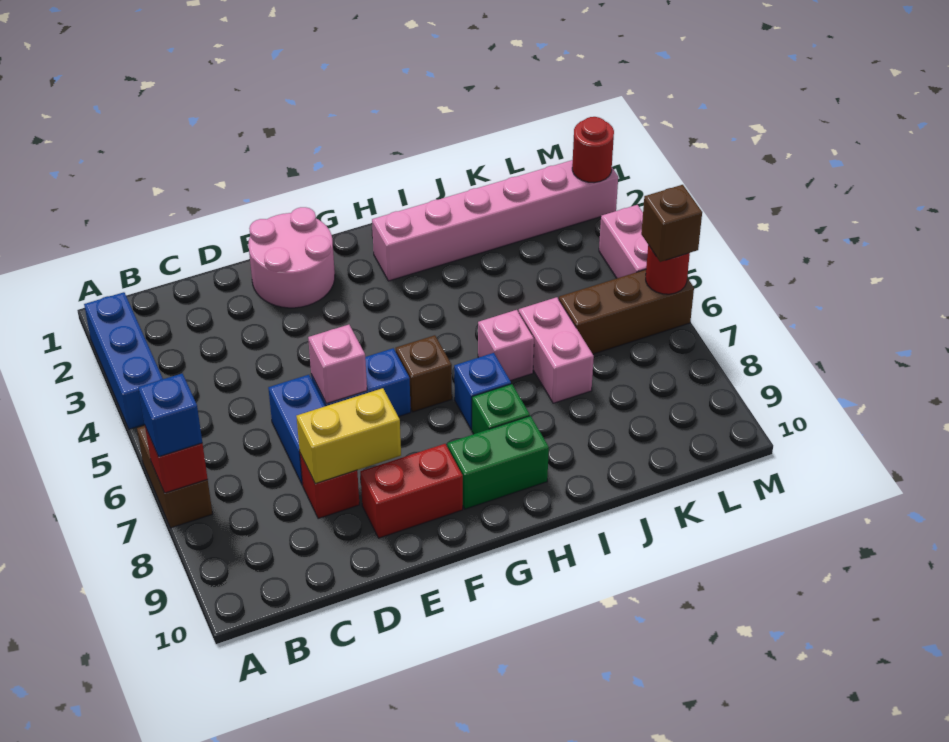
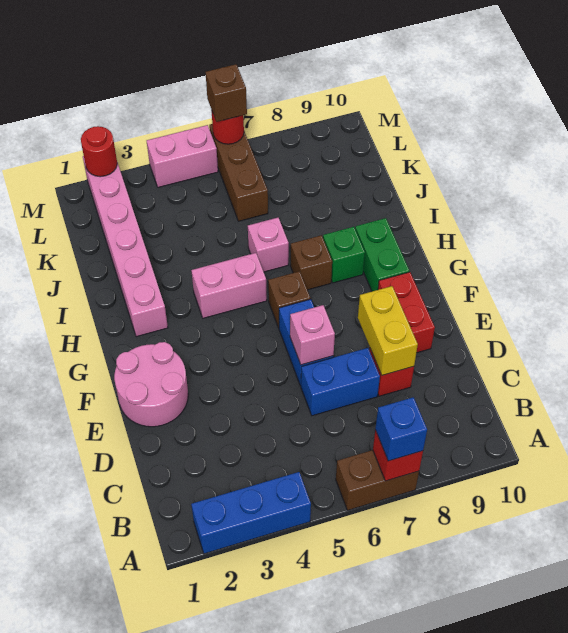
blue brick H7 level 1 -> brown brick H7 level 1
pink brick J6:J7 level 1 -> pink brick H4:H5 level 1

